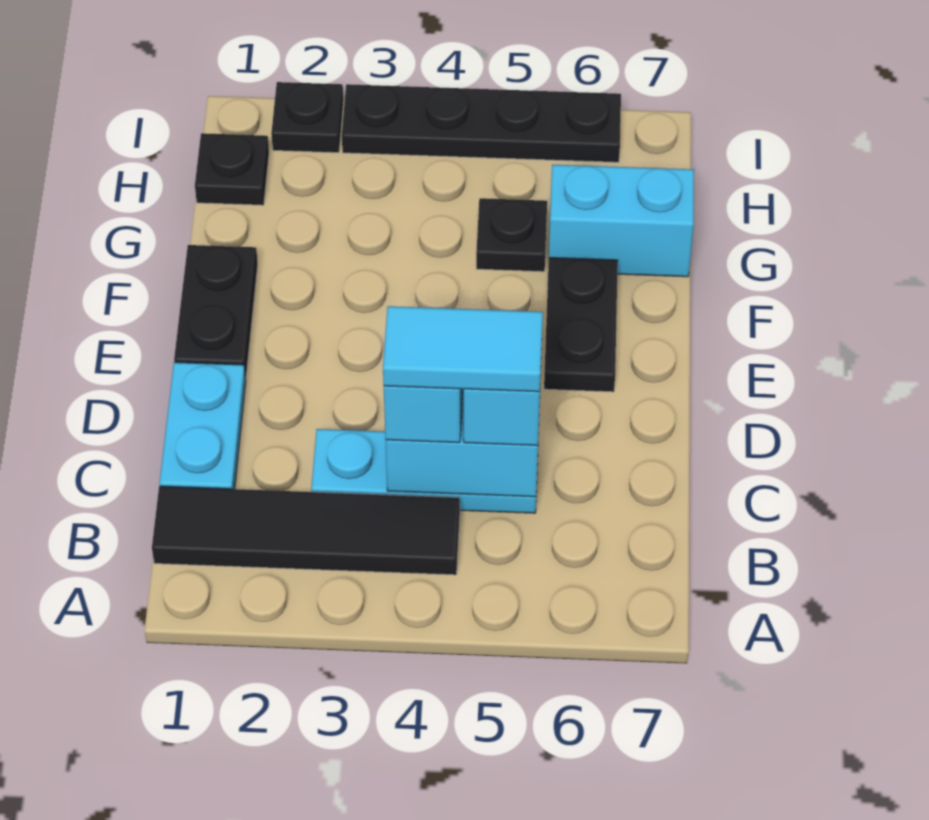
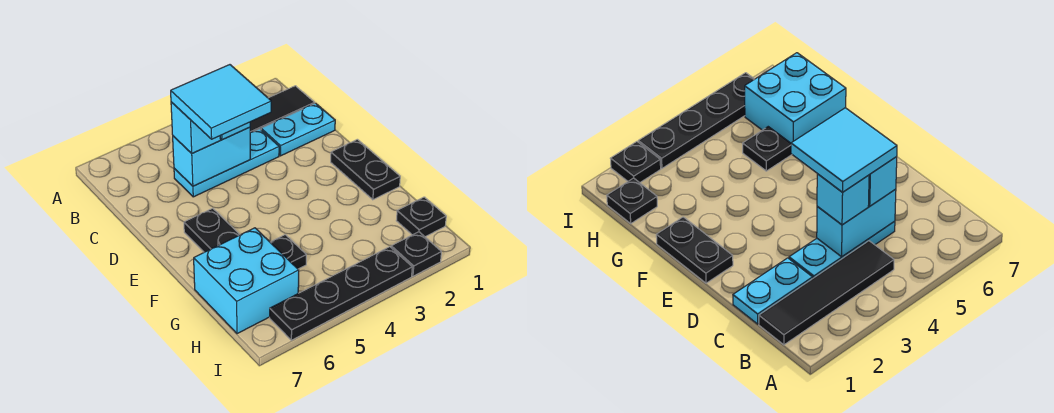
cyan plate C1:D1 level 1 -> cyan plate C1:C2 level 1
cyan tile C4:C5 level 4 -> cyan tile C4:D5 level 4
cyan brick G6:G7 level 1 -> cyan brick G6:H7 level 1

